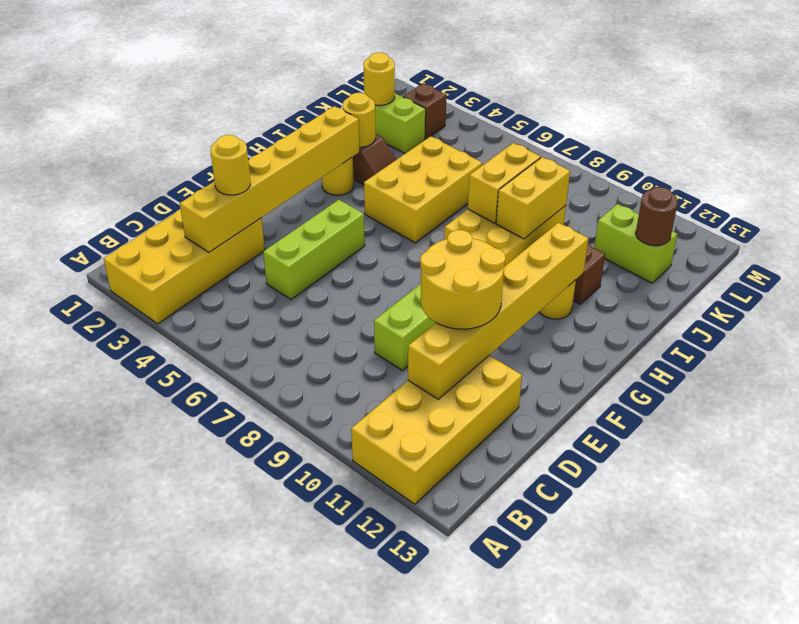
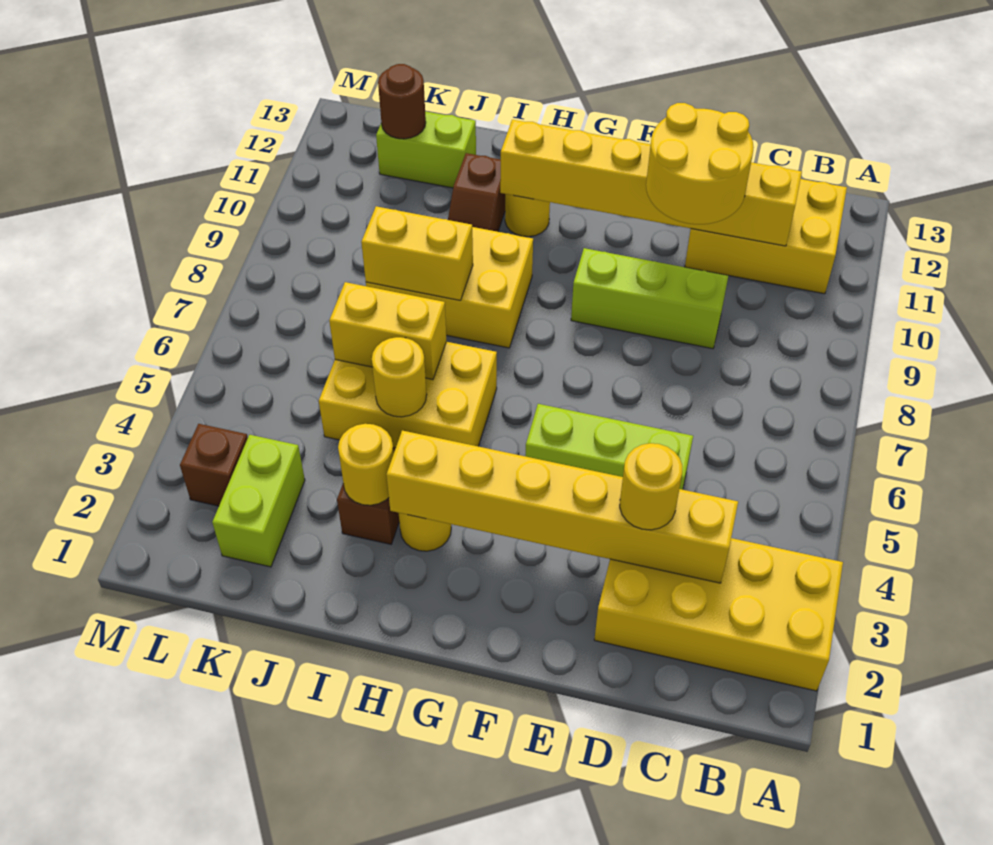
yellow brick A11:D12 level 1 -> yellow brick B11:D12 level 1
yellow brick I9:J9 level 2 -> yellow brick I6:J6 level 2
yellow round brick K2 level 2 -> yellow round brick I5 level 2
lime brick K11:K12 level 1 -> lime brick J12:K12 level 1

